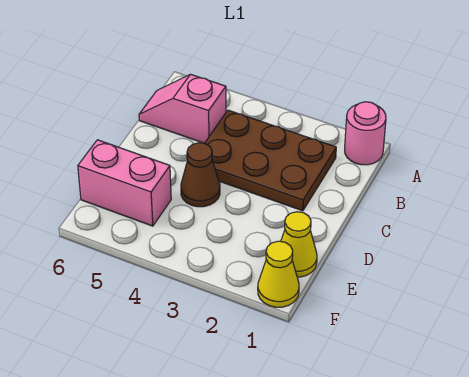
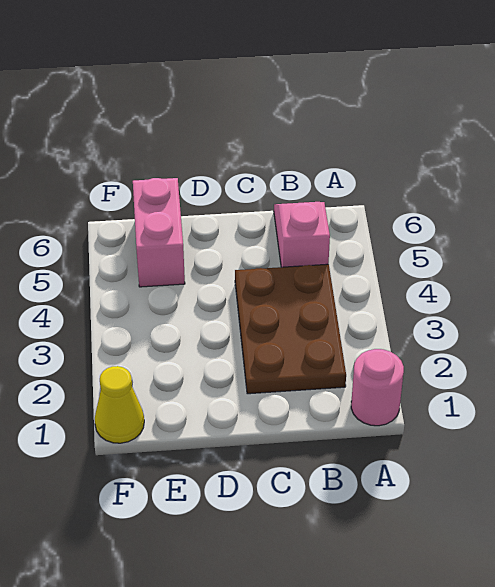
brown cone D4 level 1 -> none
yellow cone E1 level 1 -> none

